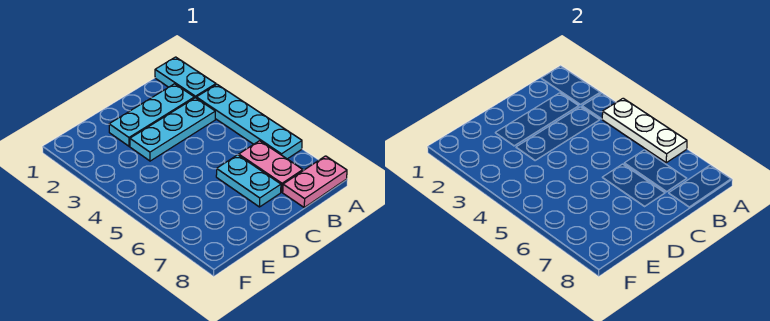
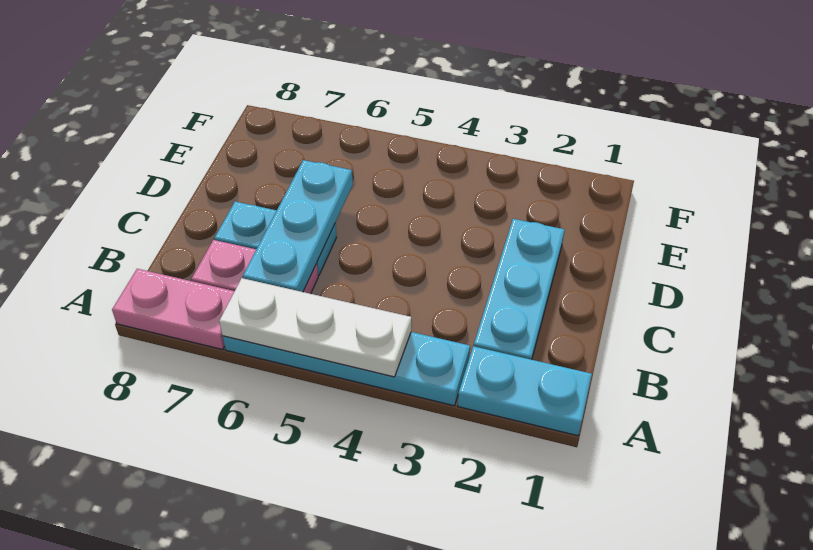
pink plate A8:B8 level 1 -> pink plate A7:A8 level 1
cyan plate B3:D3 level 1 -> cyan plate B6:D6 level 2

